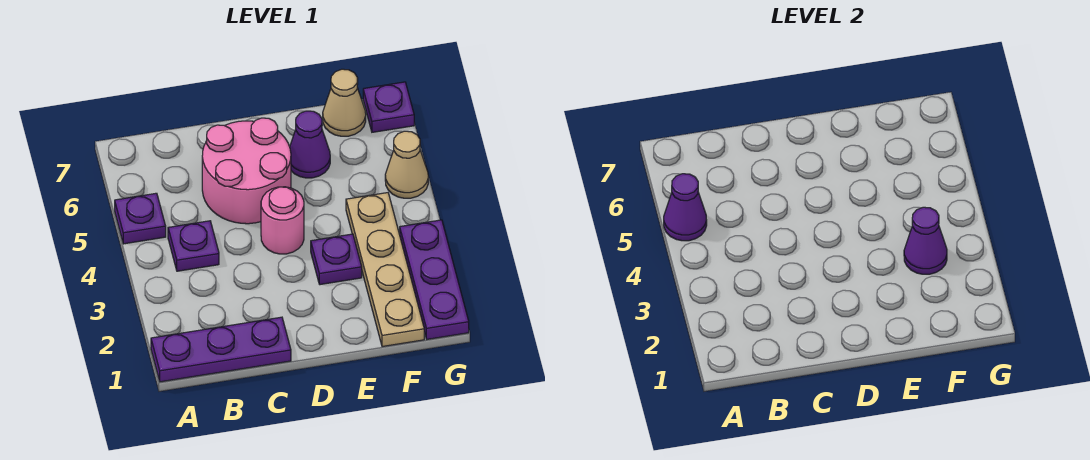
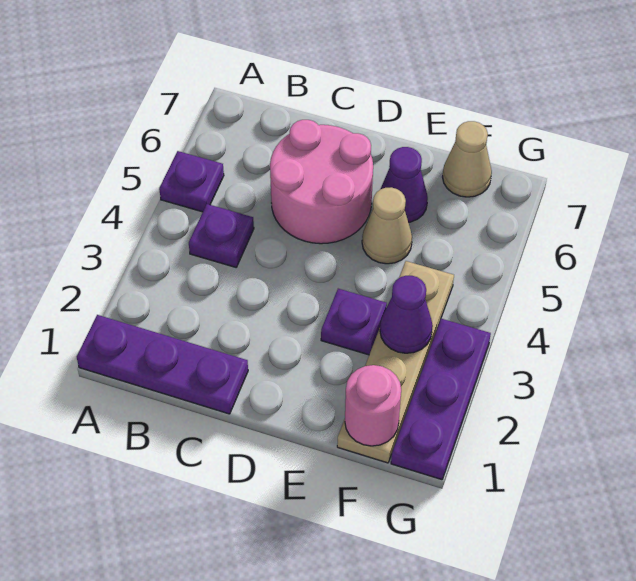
purple cone A5 level 2 -> none
pink round brick D4 level 1 -> pink round brick F1 level 2
tan cone G5 level 1 -> tan cone E5 level 1
purple plate G7 level 1 -> none

